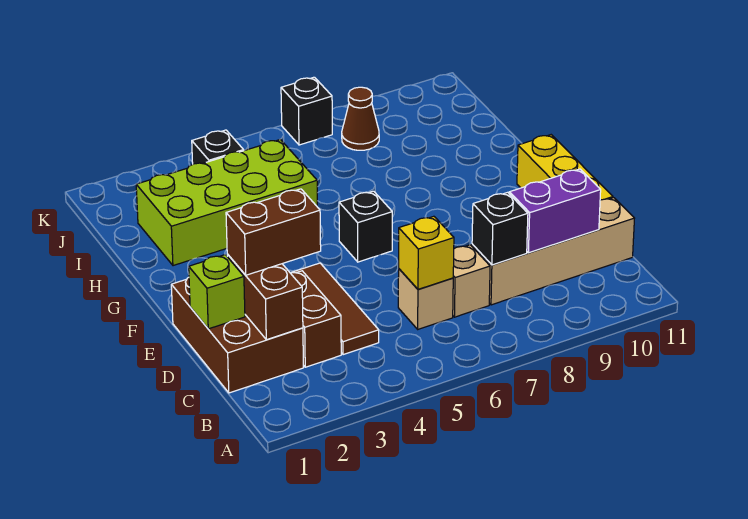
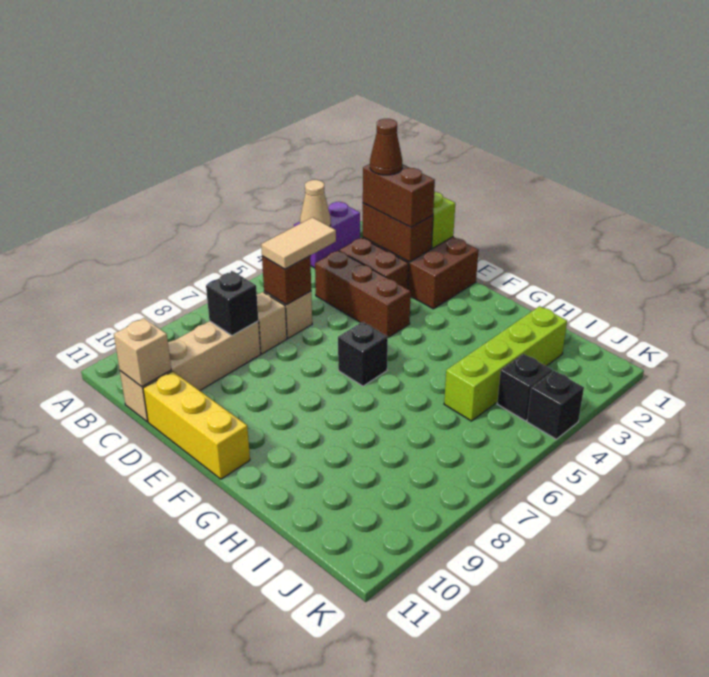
none -> tan cone A3 level 2
brown tile C4:E4 level 1 -> brown brick C4:E4 level 1
none -> tan tile C5:C6 level 3
yellow brick C6 level 2 -> brown brick C6 level 2
purple brick C9:C10 level 2 -> purple brick A2:A3 level 1
none -> tan brick C11 level 2
brown brick D2:D3 level 3 -> brown brick C2:D2 level 3
lime brick H2:I5 level 1 -> lime brick I2:I5 level 1
brown cone J8 level 1 -> brown cone C2 level 4
black brick K7 level 1 -> black brick K4 level 1

